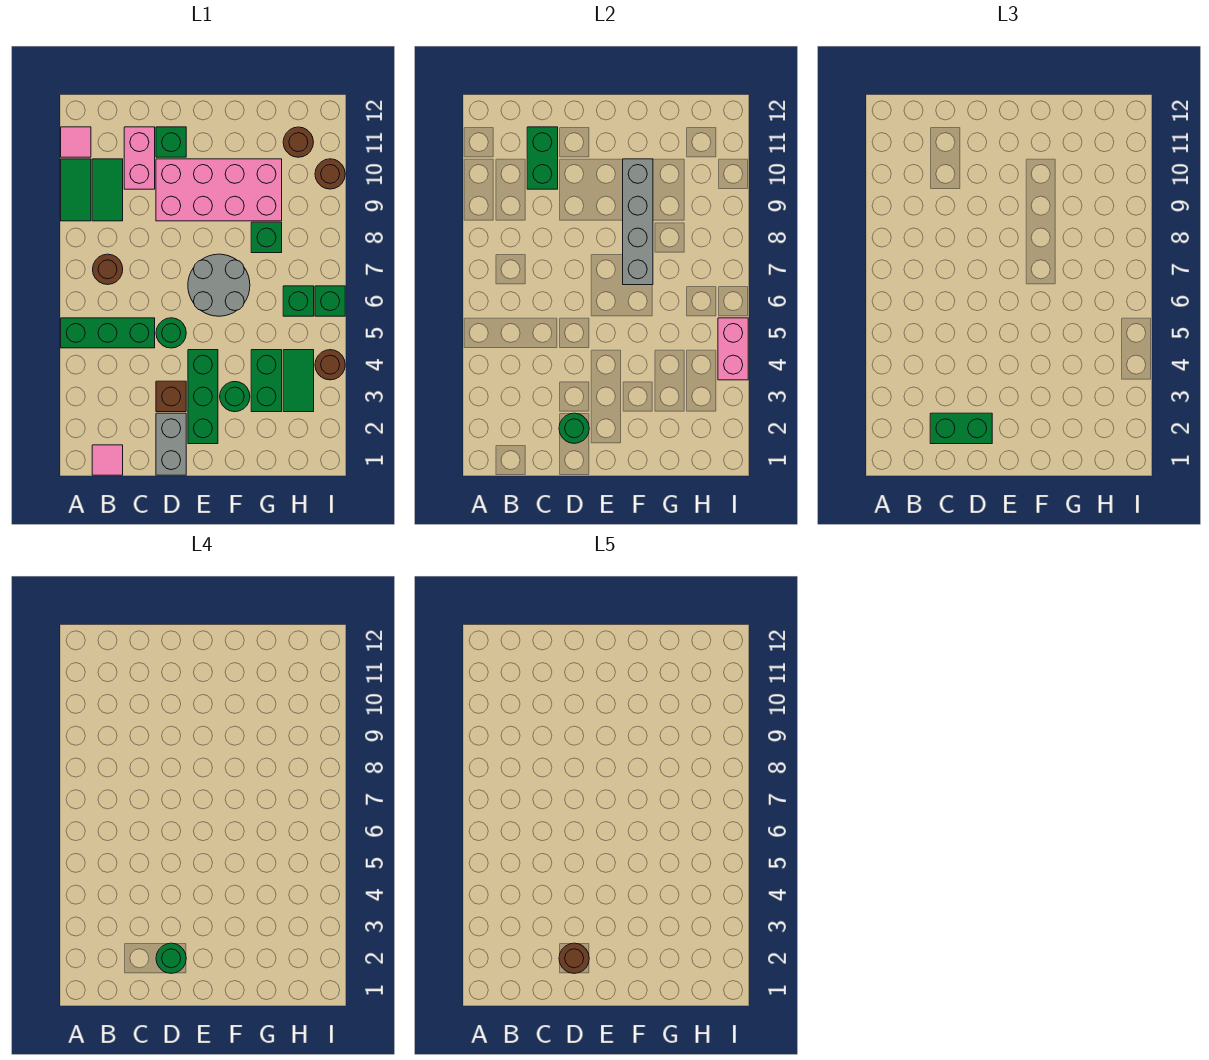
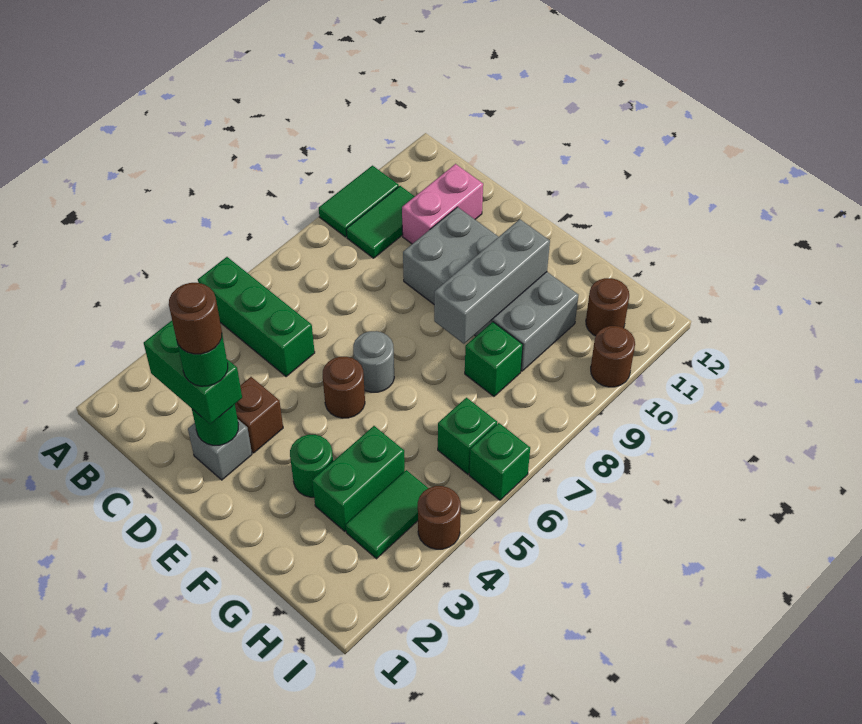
pink tile A11 level 1 -> none
pink tile B1 level 1 -> none
brown round brick B7 level 1 -> brown round brick E5 level 1
green brick C10:C11 level 2 -> none
grey brick D1:D2 level 1 -> grey brick D2 level 1
green round brick D5 level 1 -> none
pink brick D9:G10 level 1 -> grey brick D9:G10 level 1
green brick D11 level 1 -> none
green brick E2:E4 level 1 -> none
grey round brick E6:F7 level 1 -> grey round brick E6 level 1
grey brick F7:F10 level 2 -> grey brick F8:F10 level 2
pink brick I4:I5 level 2 -> none

